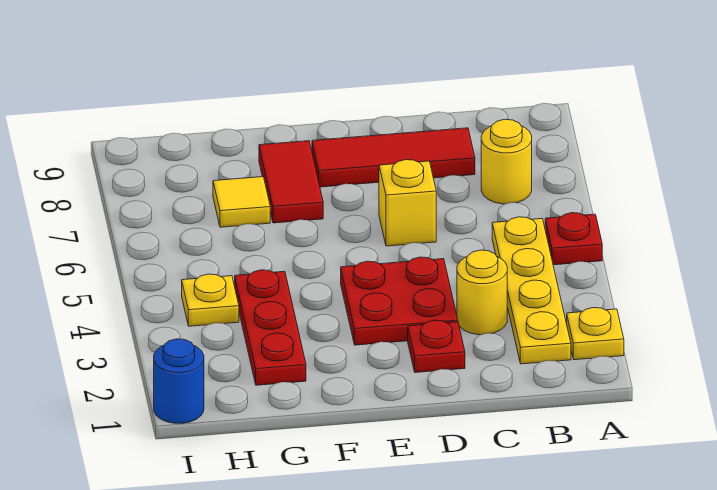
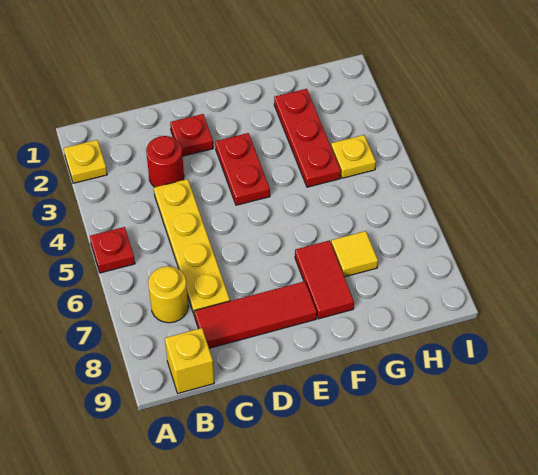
yellow plate B2:B5 level 1 -> yellow plate C4:C7 level 1
yellow round brick C3 level 1 -> red round brick C3 level 1
red plate D3:E4 level 1 -> red plate E3:E4 level 1
yellow brick D6 level 1 -> yellow brick B9 level 1
blue round brick I1 level 1 -> none

